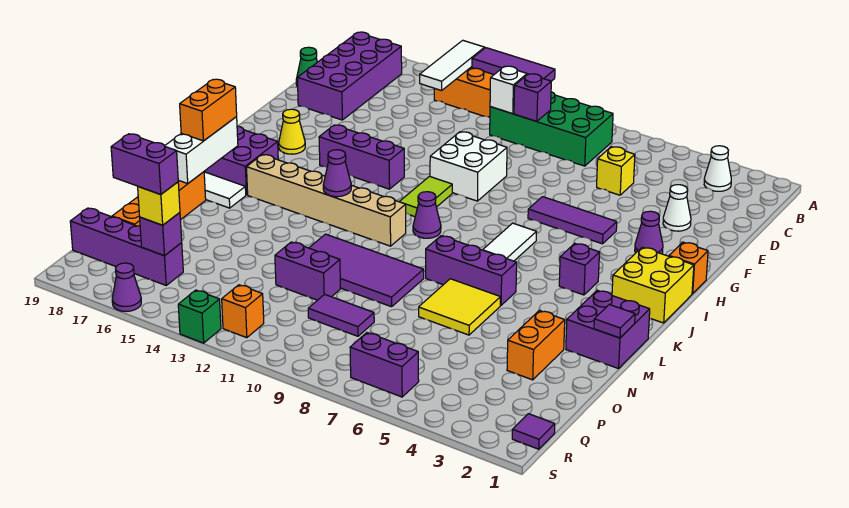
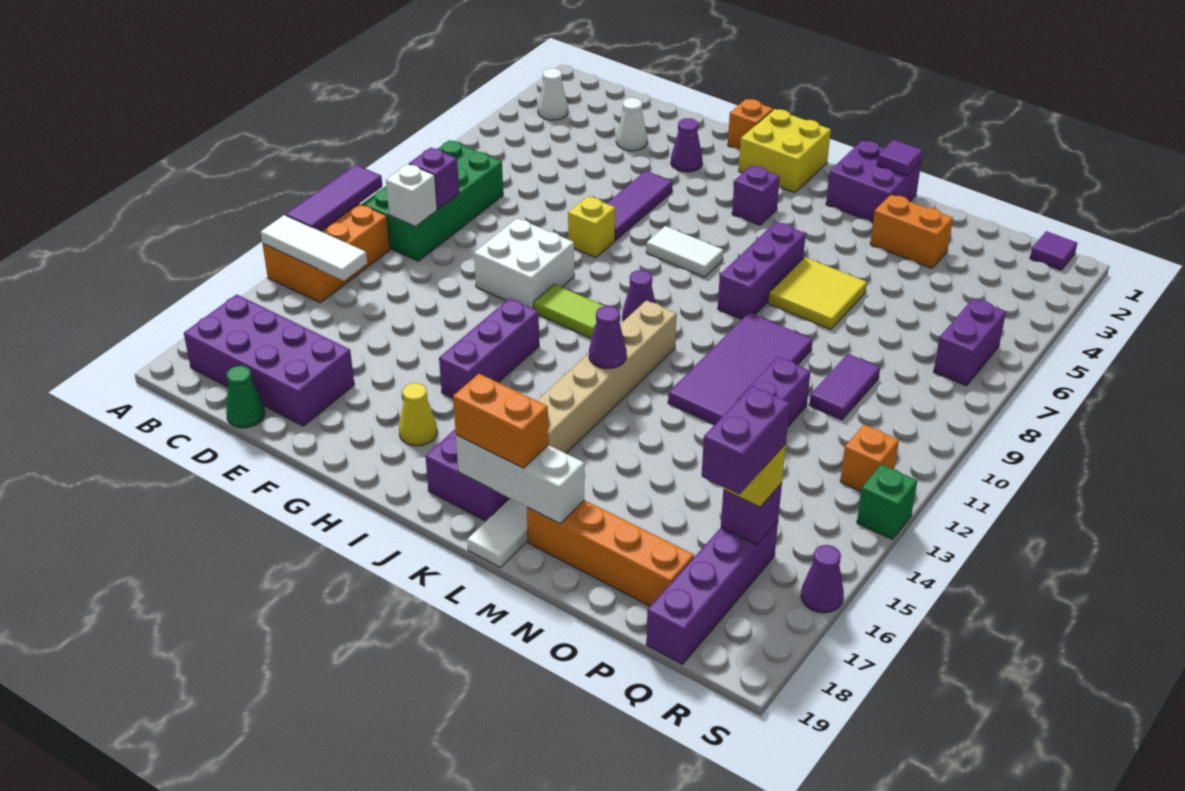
yellow brick D6 level 1 -> yellow brick G8 level 1

